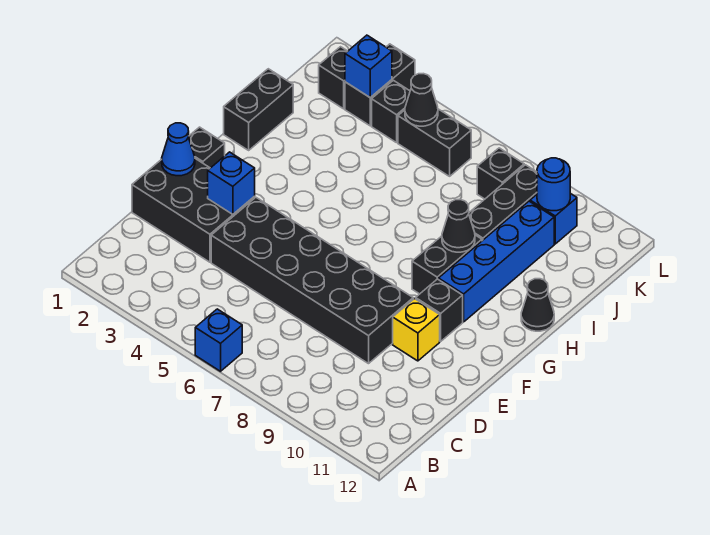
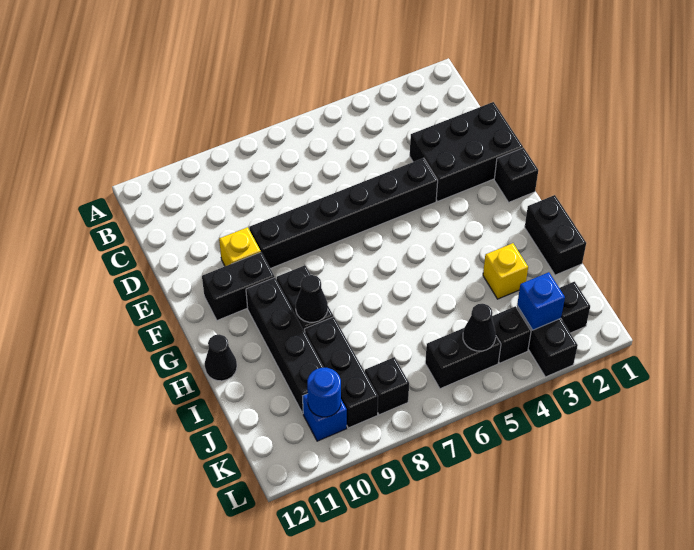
blue brick A6 level 1 -> none
black brick D4:E9 level 1 -> black brick E4:E9 level 1
blue cone E1 level 2 -> none
blue brick E3 level 2 -> none
black brick F10 level 1 -> black brick F10:F11 level 1
blue brick G10:J10 level 1 -> black brick G10:J10 level 1
none -> yellow brick I3 level 1

